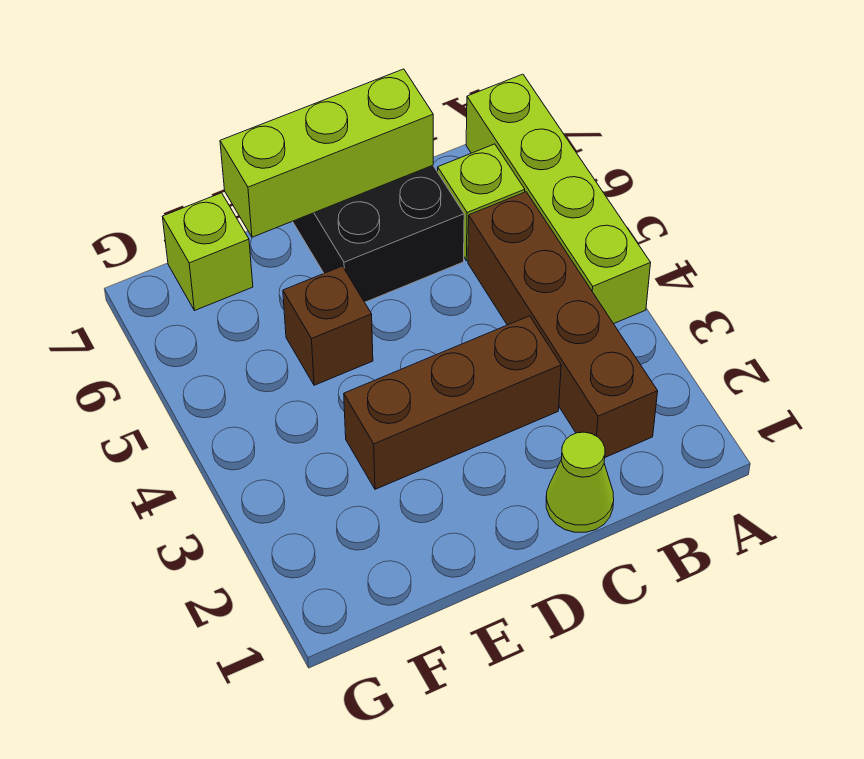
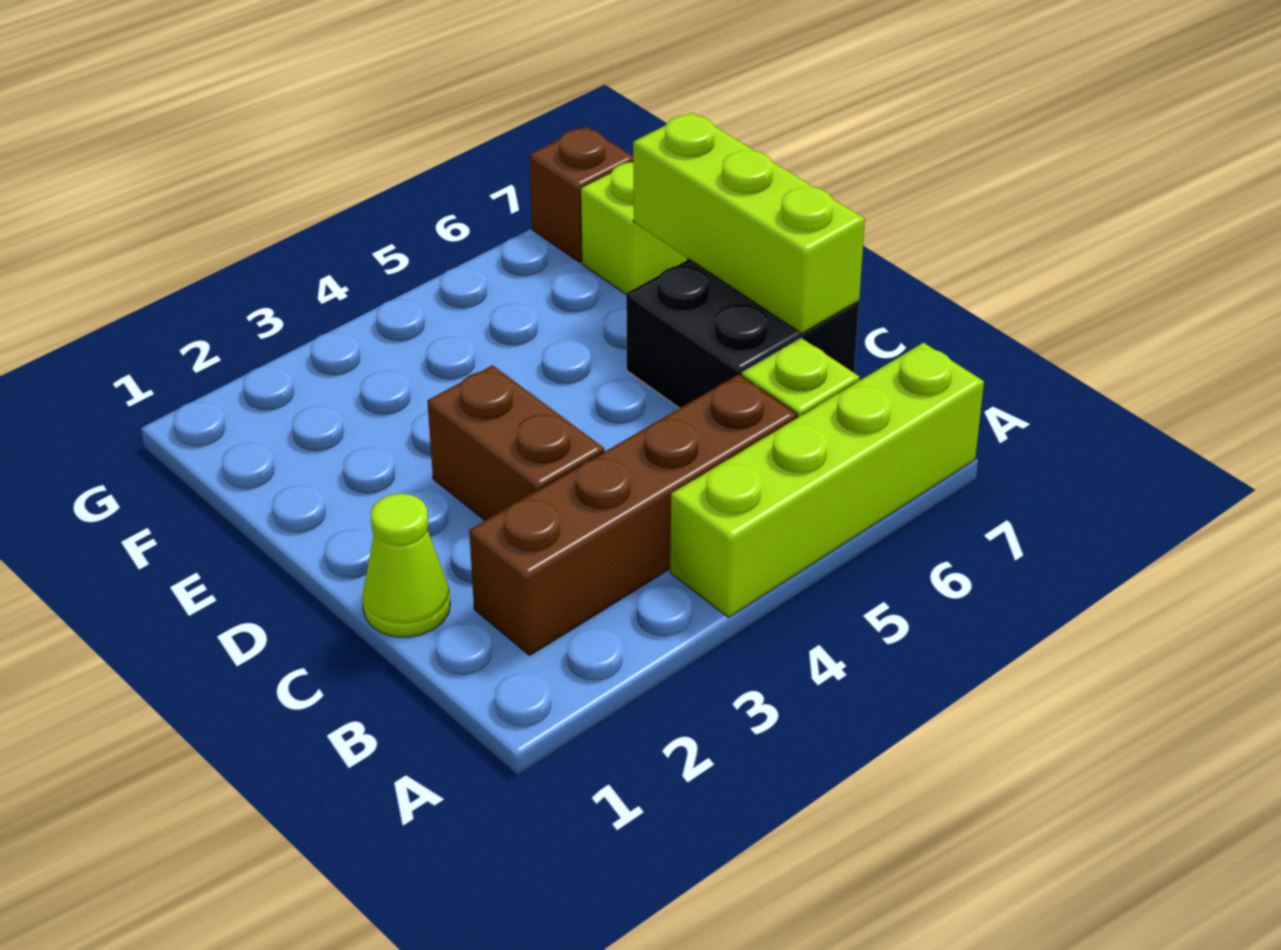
brown brick C3:E3 level 1 -> brown brick C3:D3 level 1
brown brick E5 level 1 -> brown brick G7 level 1

